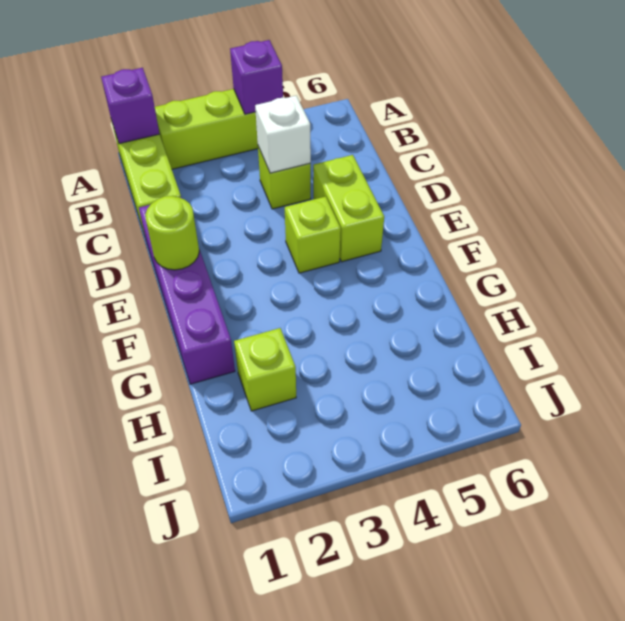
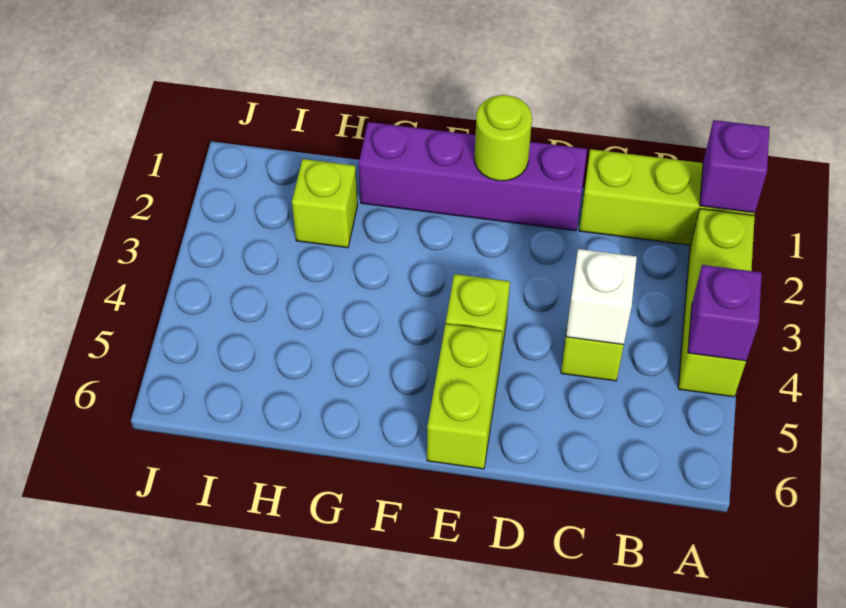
lime brick D5:E5 level 1 -> lime brick E5:E6 level 1

